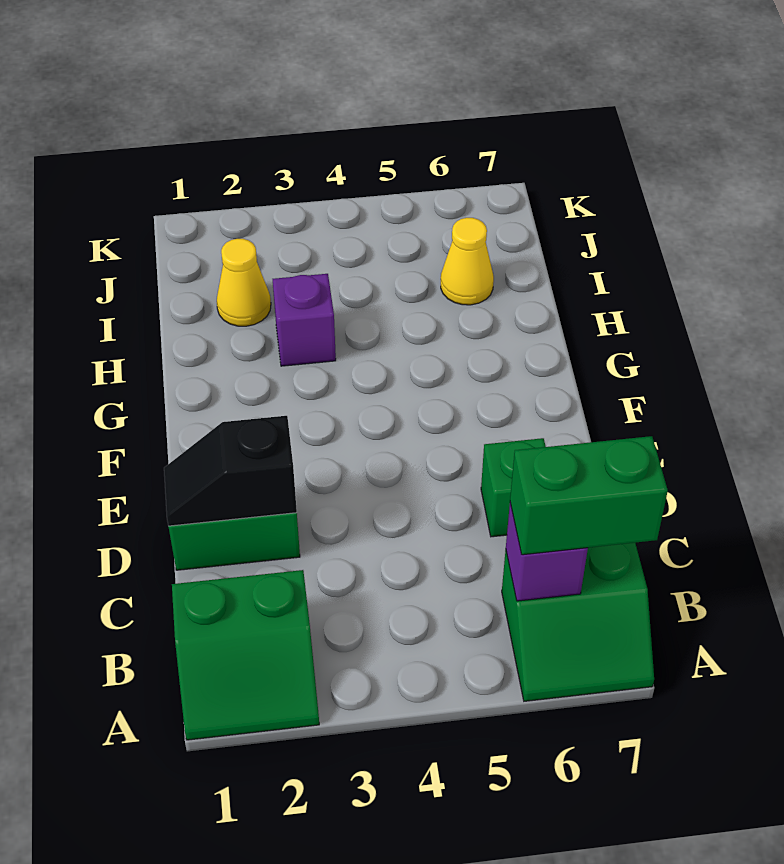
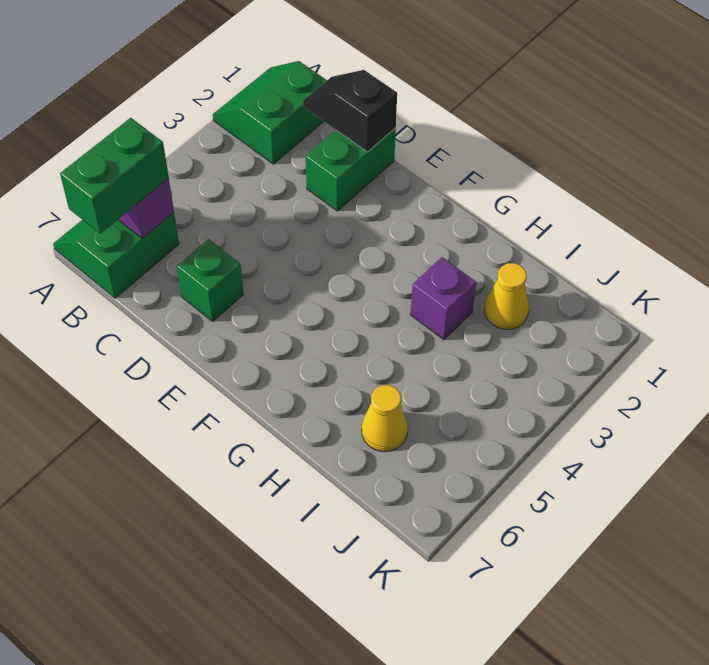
black slope D1:D2 level 2 top 2 -> black slope C1:D1 level 2 top D

